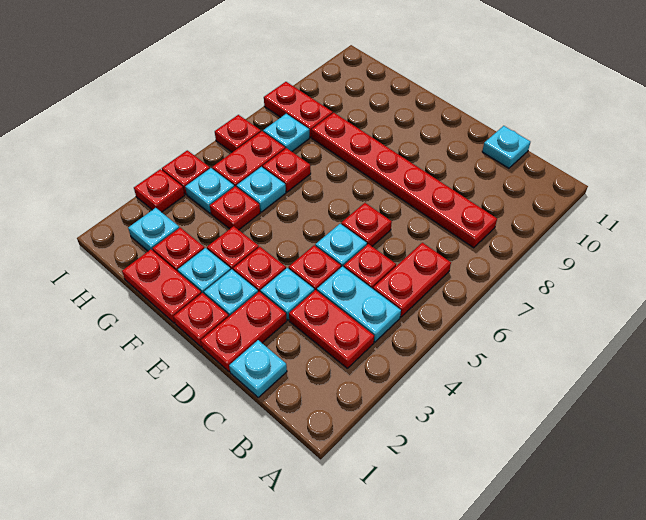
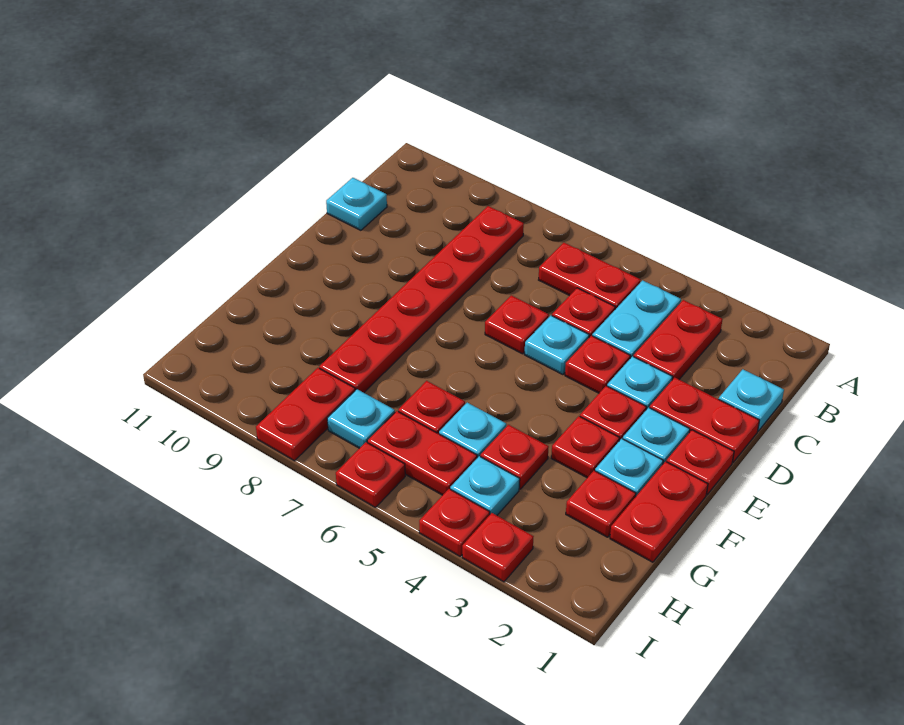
cyan plate H2 level 1 -> none

